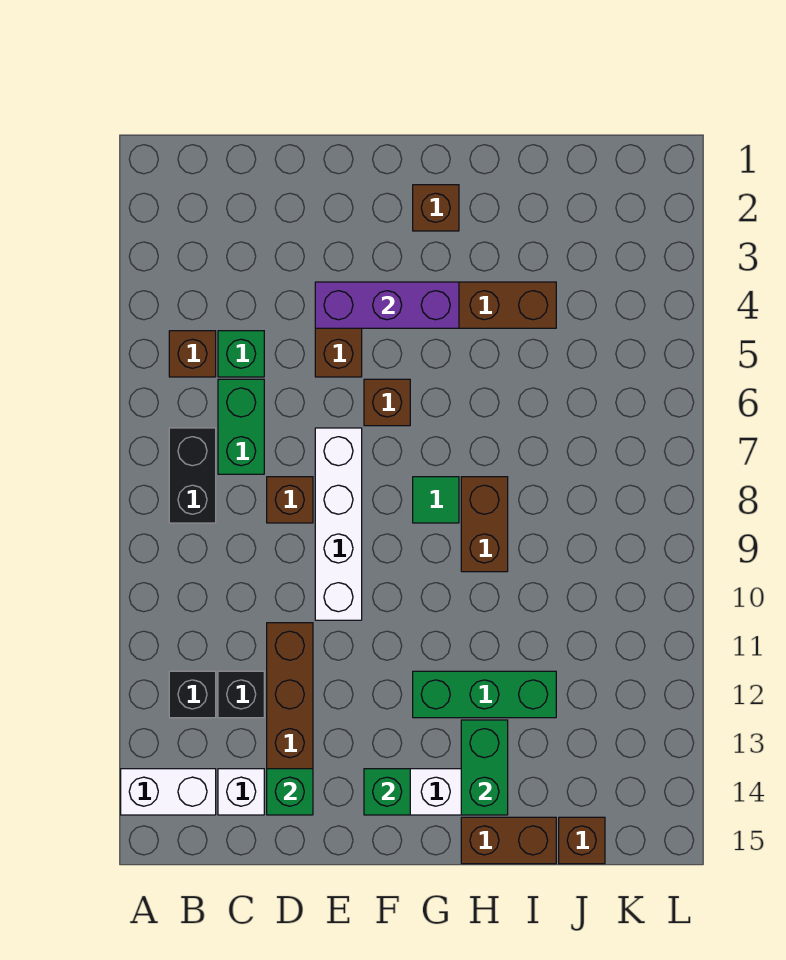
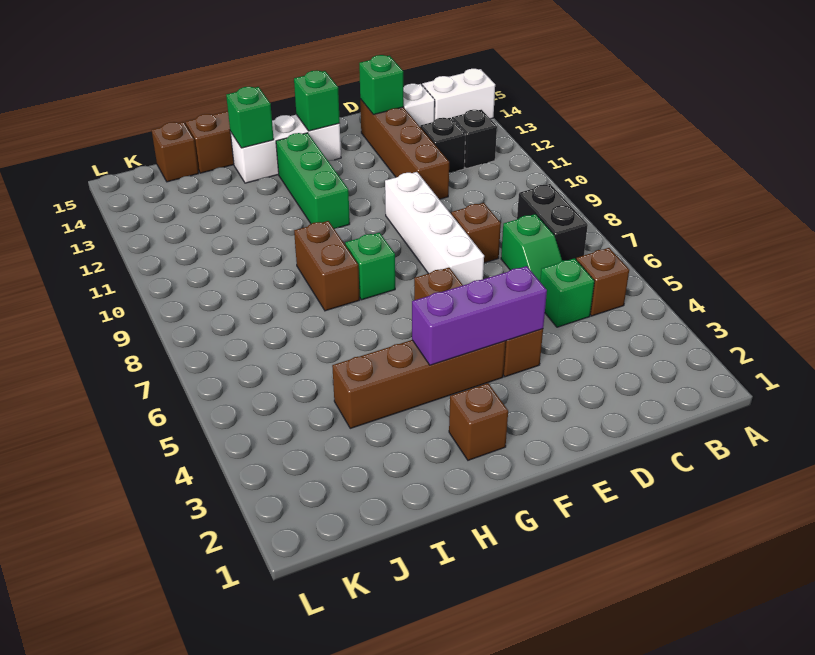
green brick C6:C7 level 1 -> green slope C6:C7 level 1 top 7
green tile G8 level 1 -> green brick G8 level 1
green brick G12:I12 level 1 -> green brick G11:G13 level 1
green brick H13:H14 level 2 -> green brick H14 level 2

